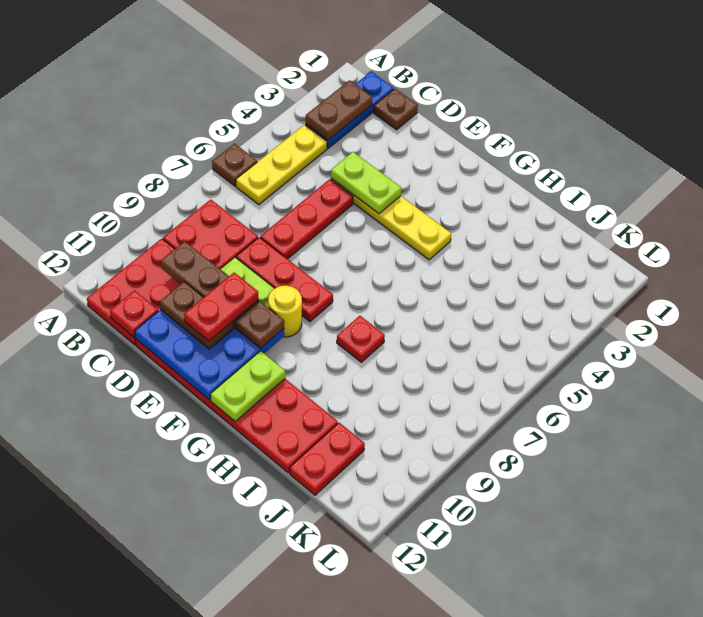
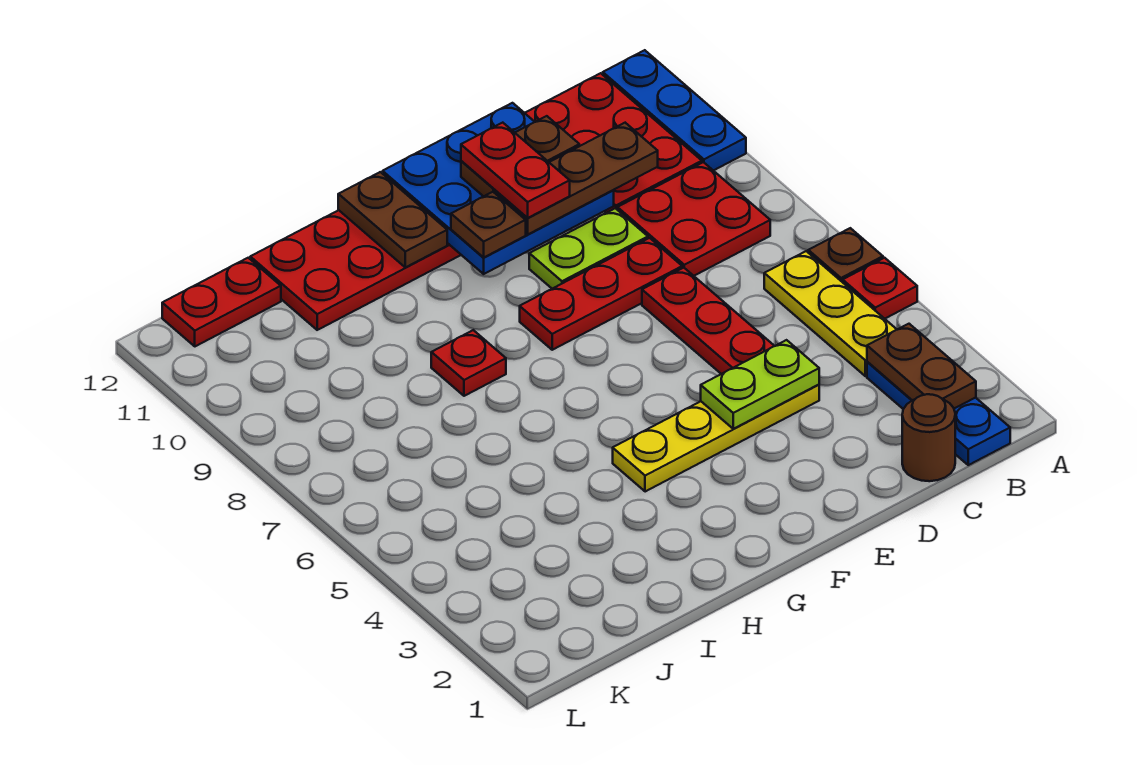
none -> blue plate A10:A12 level 1
brown plate C1 level 1 -> brown round brick C1 level 1
red plate C12 level 2 -> red plate A5 level 1
yellow round brick F9 level 1 -> none
lime plate G11:G12 level 2 -> brown plate G11:G12 level 2
red plate J11:J12 level 1 -> red plate J12:K12 level 1

